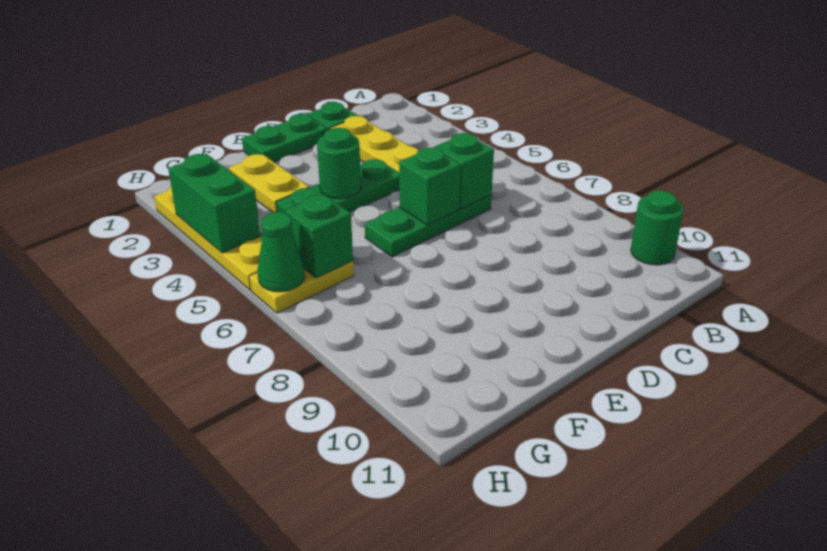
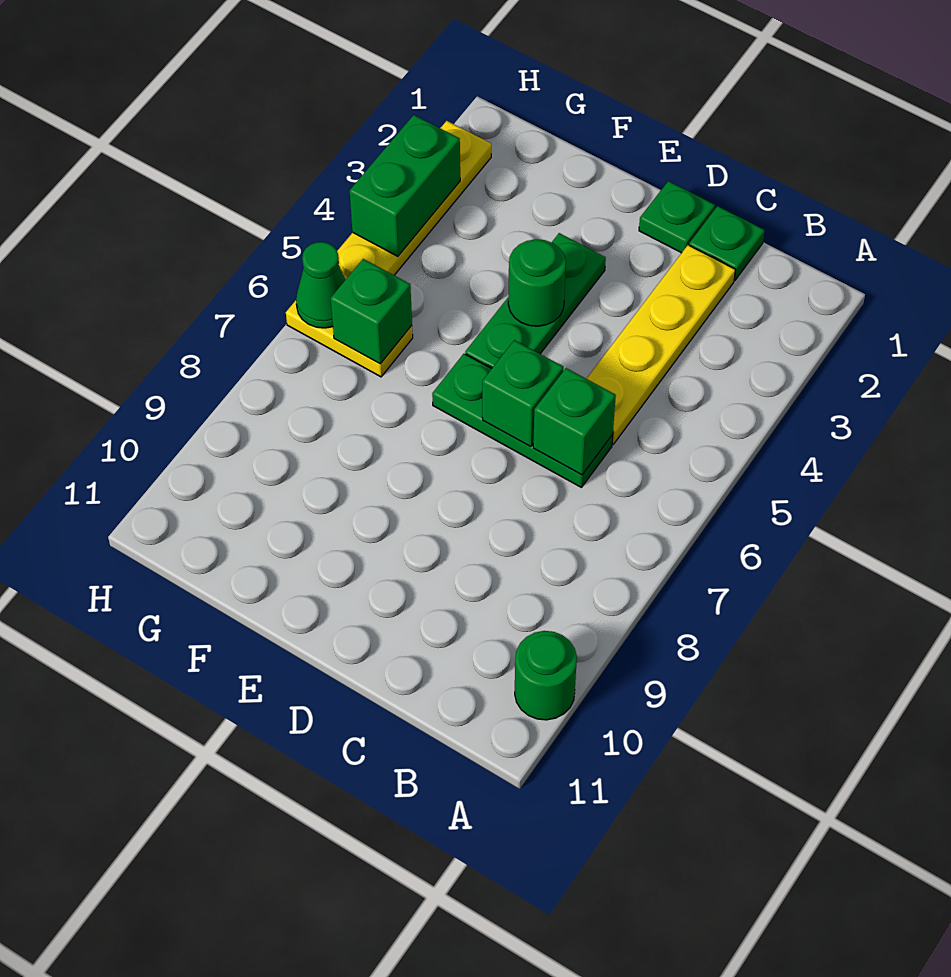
green plate D1:E1 level 1 -> green plate D1 level 1
green plate D4:F4 level 1 -> green plate E3:E5 level 1
yellow plate F2:F3 level 1 -> none

